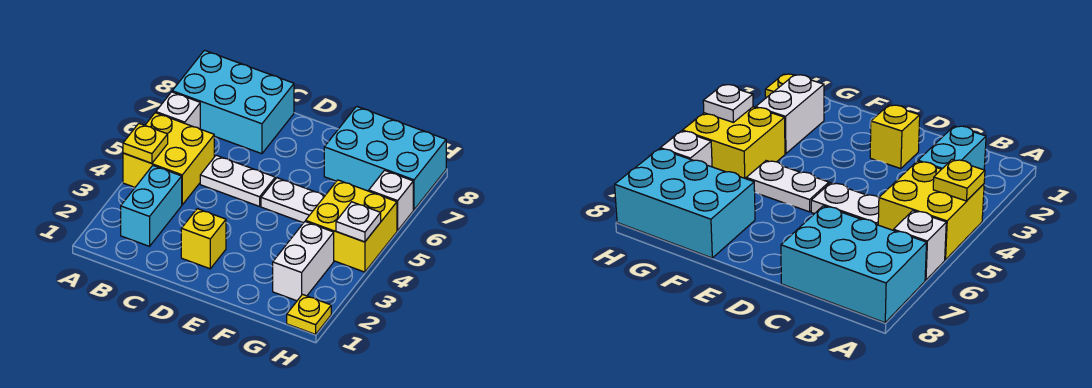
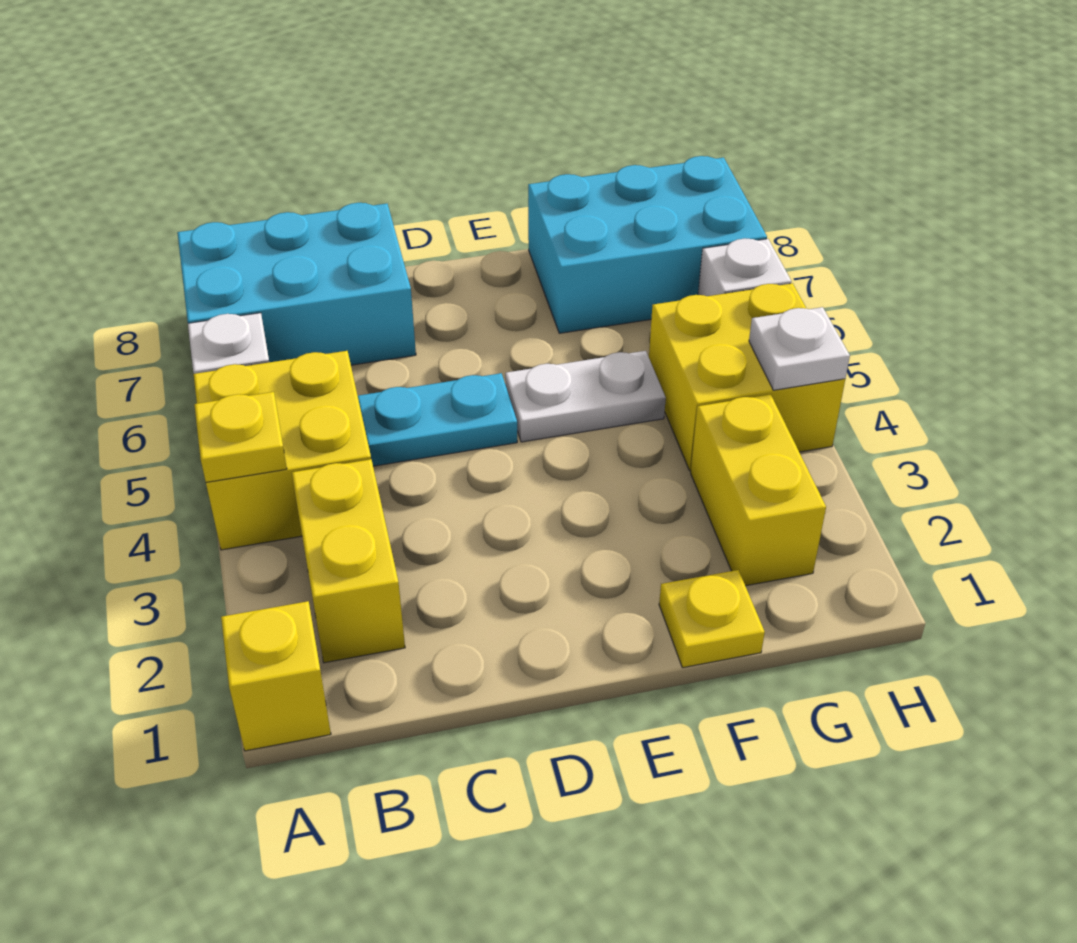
cyan brick B2:B3 level 1 -> yellow brick B2:B3 level 1
white plate C5:D5 level 1 -> cyan plate C5:D5 level 1
yellow brick D2 level 1 -> yellow brick A1 level 1
white brick G2:G3 level 1 -> yellow brick G2:G3 level 1
yellow plate H1 level 1 -> yellow plate F1 level 1

